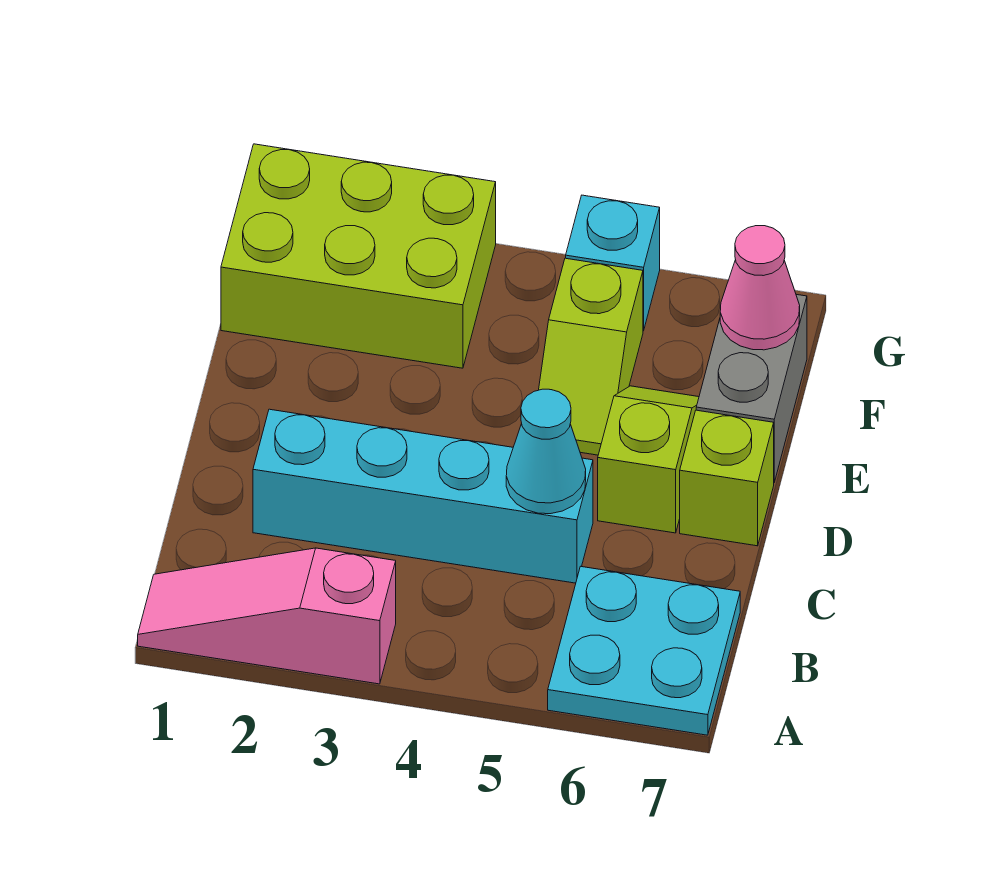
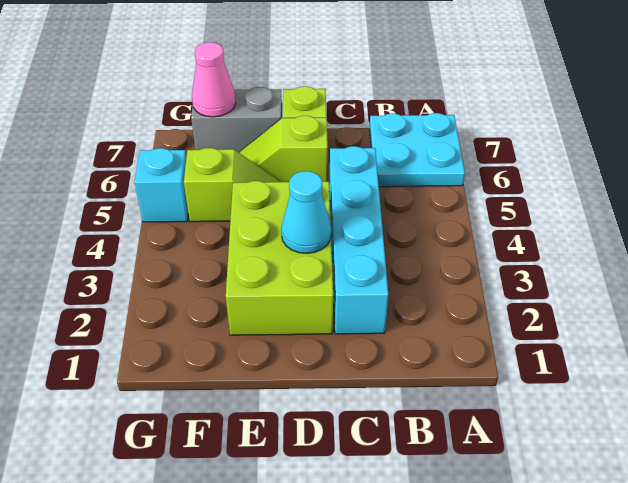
pink slope A1:A3 level 1 top 3 -> none
cyan cone C5 level 2 -> cyan cone D3 level 2
lime brick F1:G3 level 1 -> lime brick D2:E4 level 1

